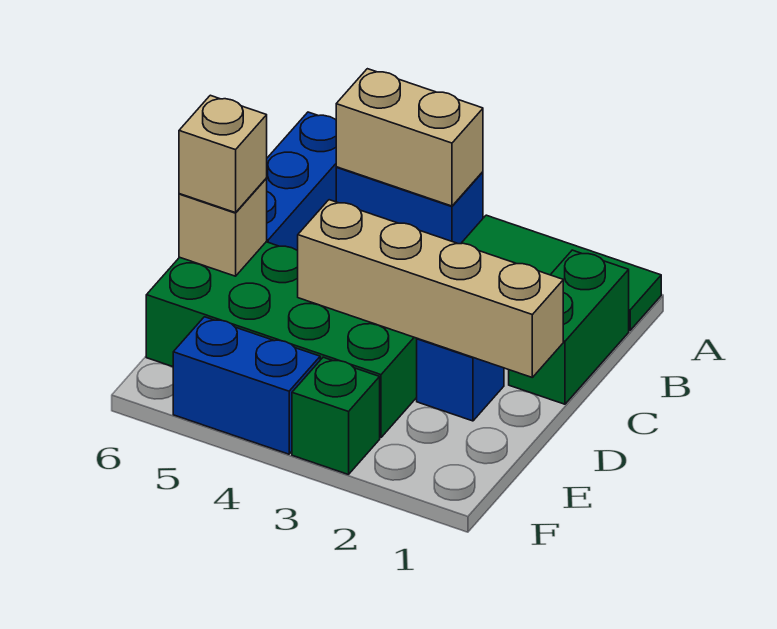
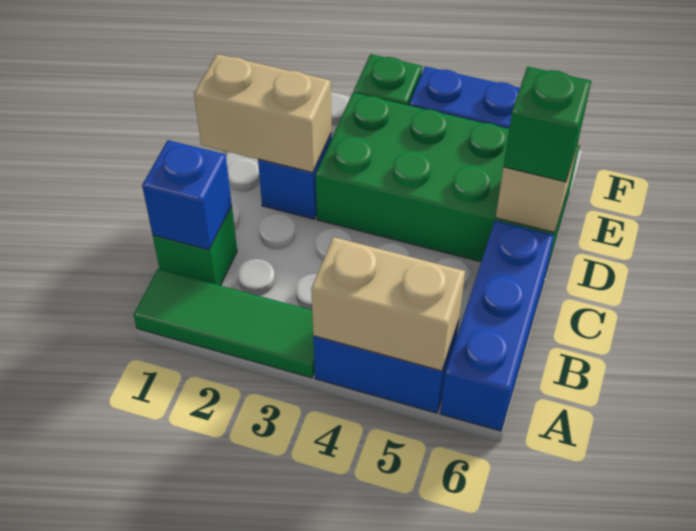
green brick B1:C1 level 1 -> green brick B1 level 1
none -> blue brick B1 level 2
tan brick D1:D4 level 2 -> tan brick D1:D2 level 2
tan brick D6 level 3 -> green brick D6 level 3

